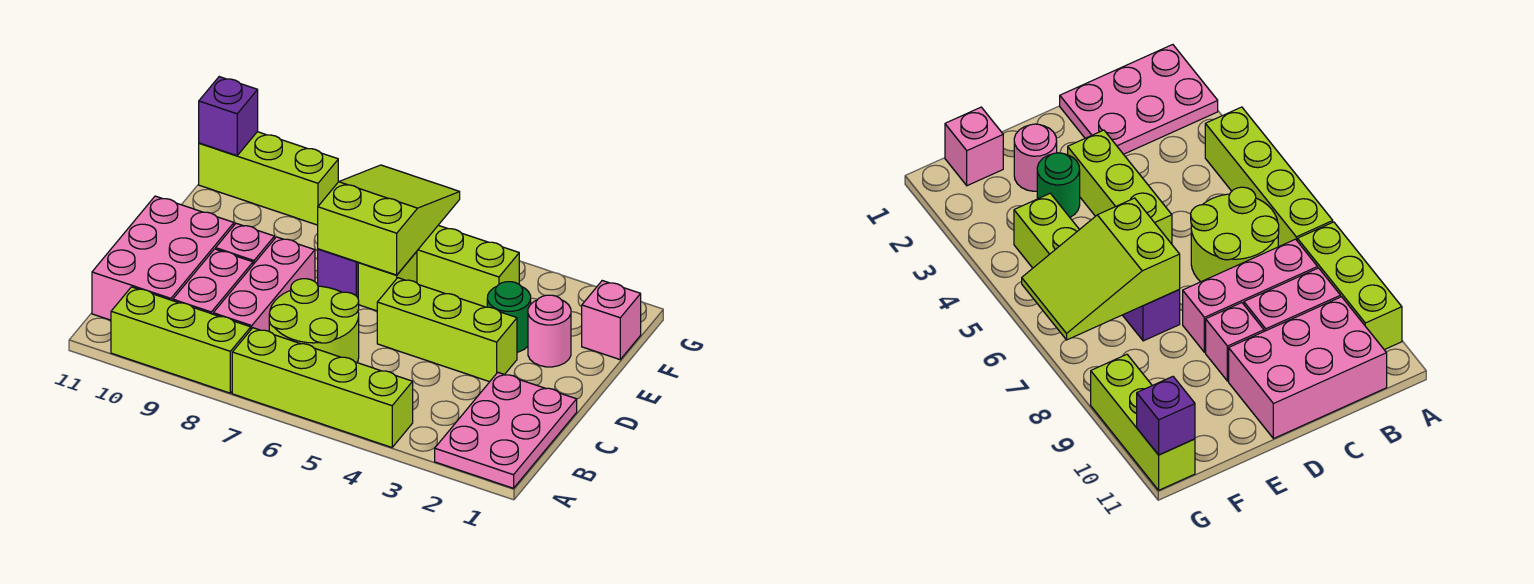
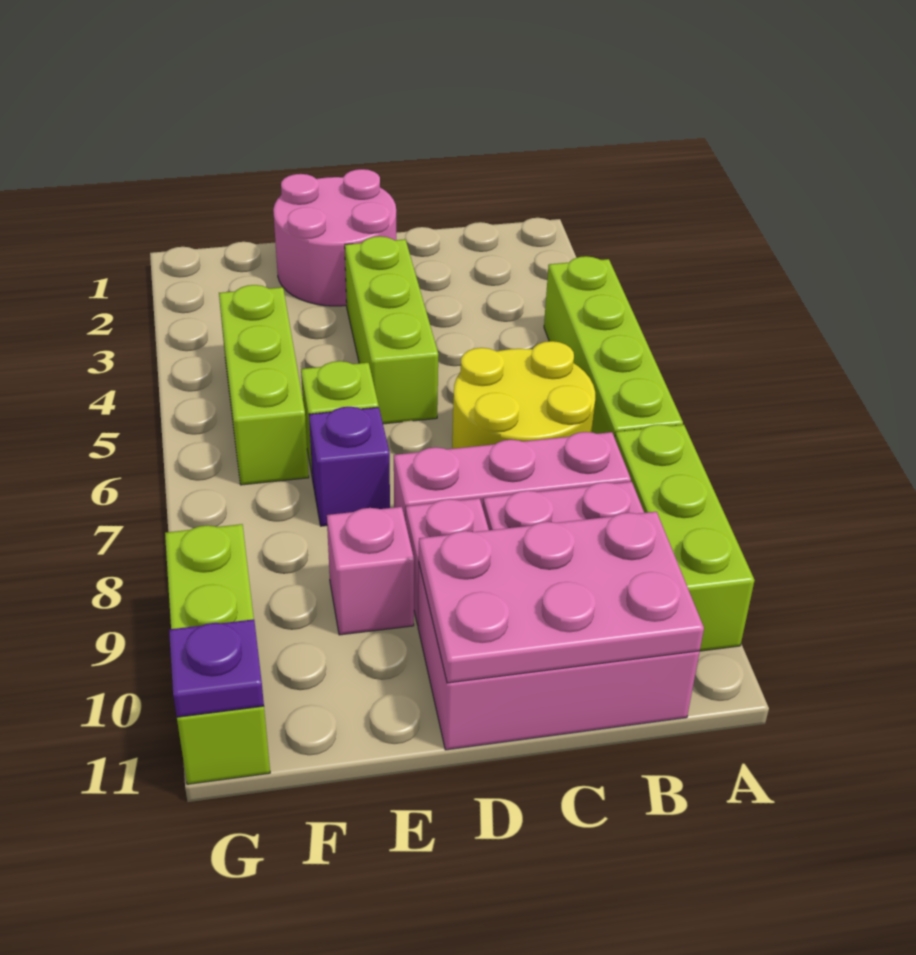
pink plate A1:C2 level 1 -> pink plate B10:D11 level 2
lime round brick B6:C7 level 1 -> yellow round brick B6:C7 level 1
pink round brick E2 level 1 -> pink round brick D1:E2 level 1
green round brick E3 level 1 -> none
lime slope E6:G7 level 2 top E -> none
pink brick F1 level 1 -> pink brick E9 level 1
purple brick G11 level 2 -> purple plate G11 level 2

